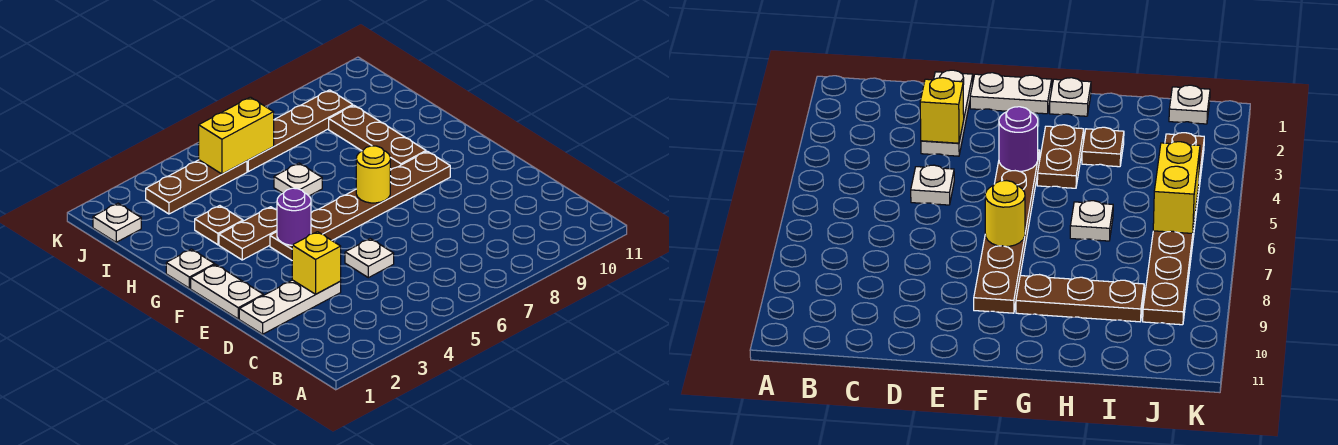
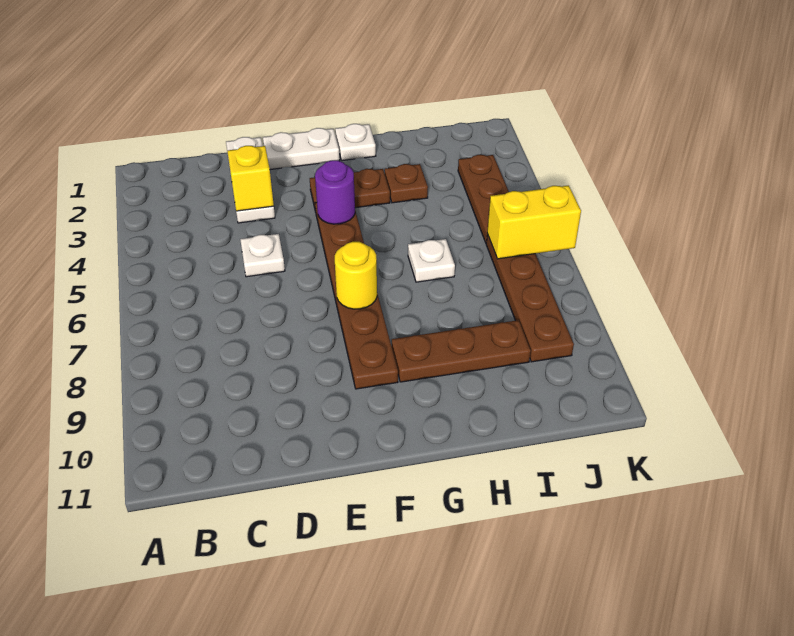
brown plate G3:G4 level 1 -> brown plate F3:G3 level 1
white plate J1 level 1 -> none
yellow brick J5:J6 level 2 -> yellow brick J6:K6 level 2

